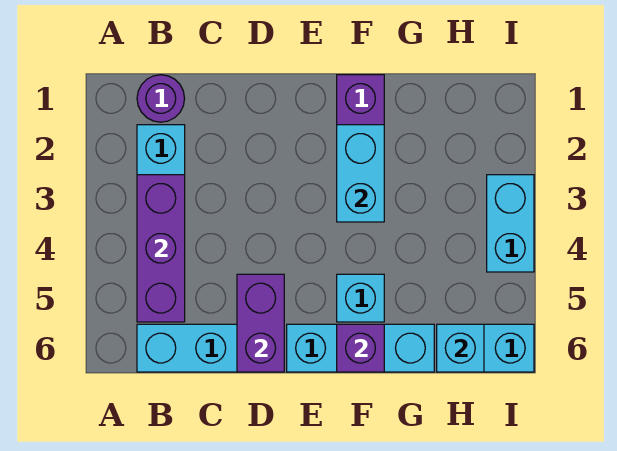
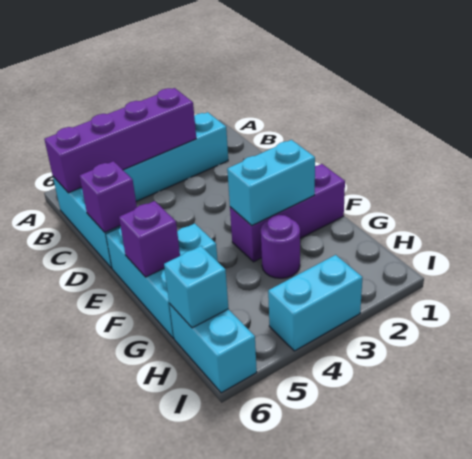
purple round brick B1 level 1 -> purple round brick G3 level 1
purple brick B3:B5 level 2 -> purple brick B3:B6 level 2
purple brick D5:D6 level 2 -> purple brick D6 level 2

